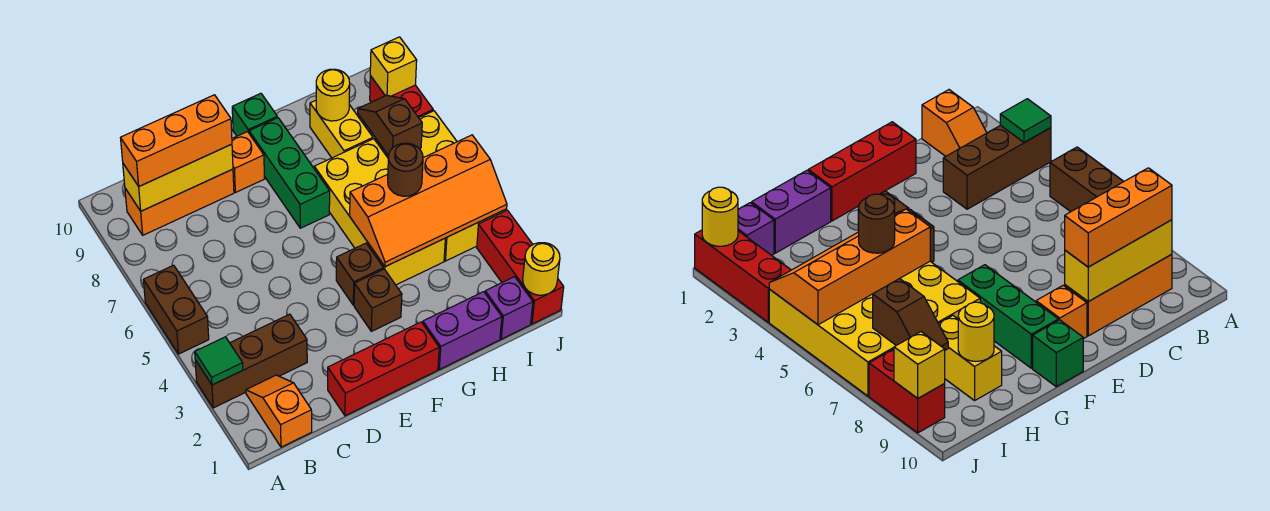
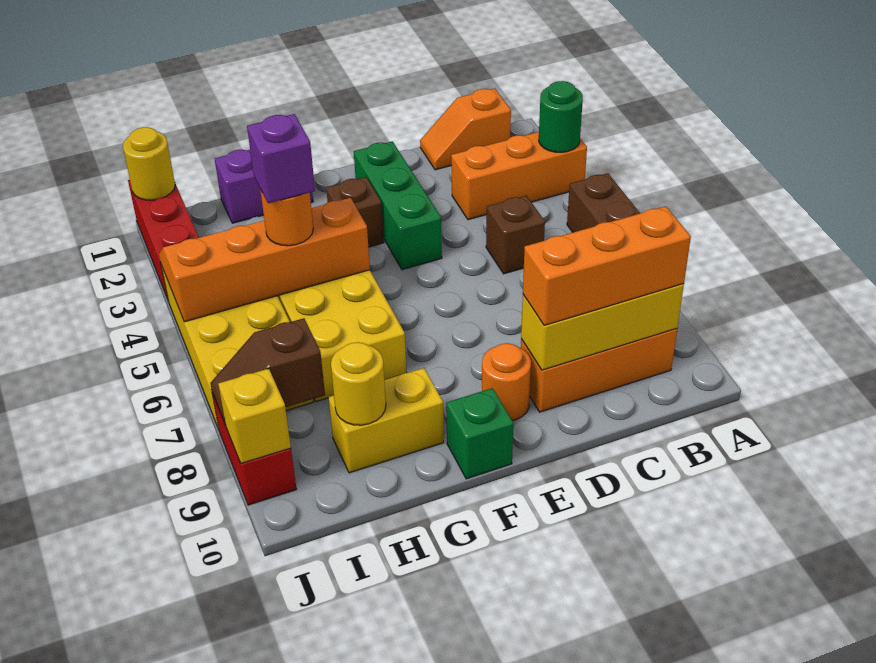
brown brick A3:C3 level 1 -> orange brick A3:C3 level 1
green tile A3 level 2 -> green round brick A3 level 2
orange slope B1:B2 level 1 top 1 -> orange slope B1:C1 level 1 top B
red brick D1:F1 level 1 -> none
orange brick E9 level 1 -> orange round brick E9 level 1
brown brick F4 level 1 -> brown brick C5 level 1
green brick F7:F9 level 1 -> green brick E2:E4 level 1
brown round brick H5 level 3 -> orange round brick H5 level 3
yellow brick H8:H9 level 1 -> yellow brick G9:H9 level 1
purple brick I1 level 1 -> purple brick H5 level 4
brown slope I7:I8 level 2 top 7 -> brown slope I8:J8 level 2 top I

